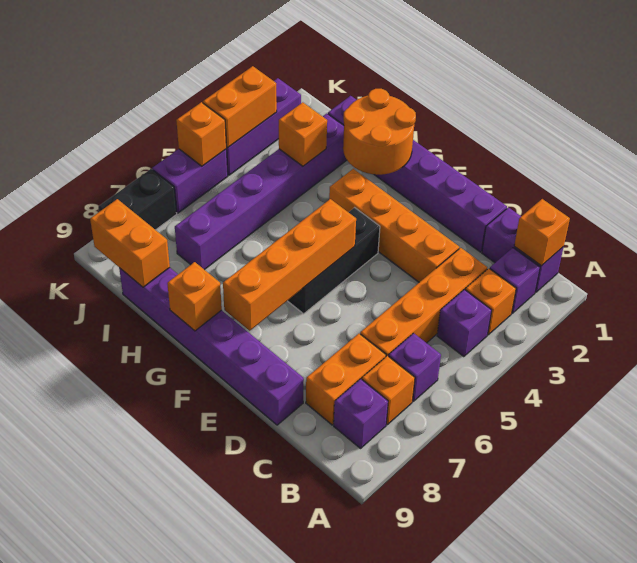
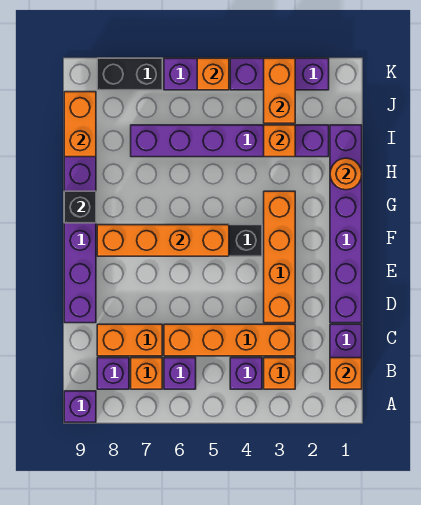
purple brick B2 level 1 -> purple brick A9 level 1
orange round brick G1:H2 level 2 -> orange round brick H1 level 2
orange brick G9 level 2 -> black brick G9 level 2
orange brick K3:K4 level 2 -> orange brick J3:K3 level 2

